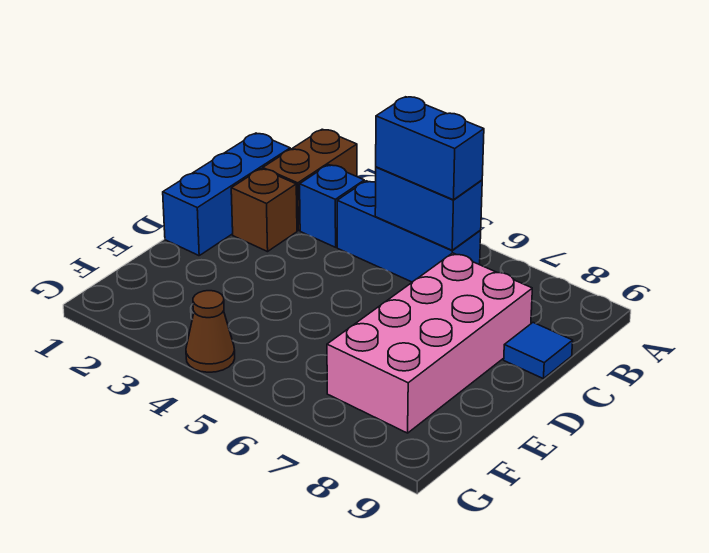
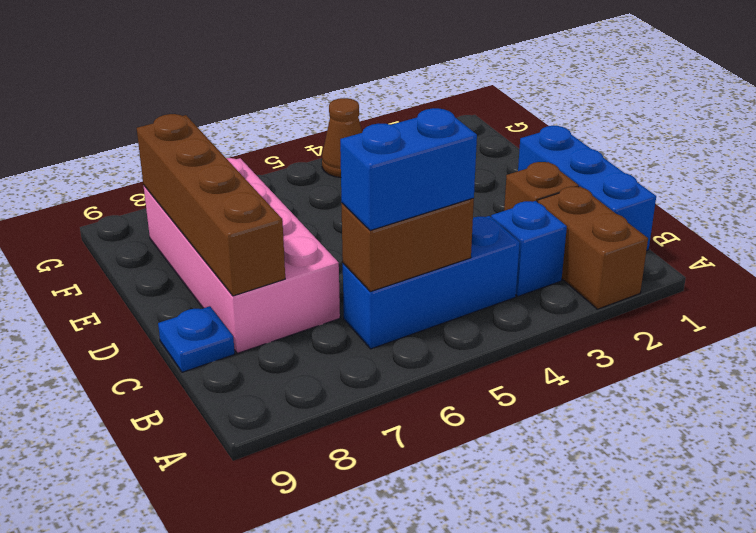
blue brick B5:B6 level 2 -> brown brick B5:B6 level 2
none -> brown brick C8:F8 level 2
blue tile C9 level 1 -> blue plate C9 level 1

